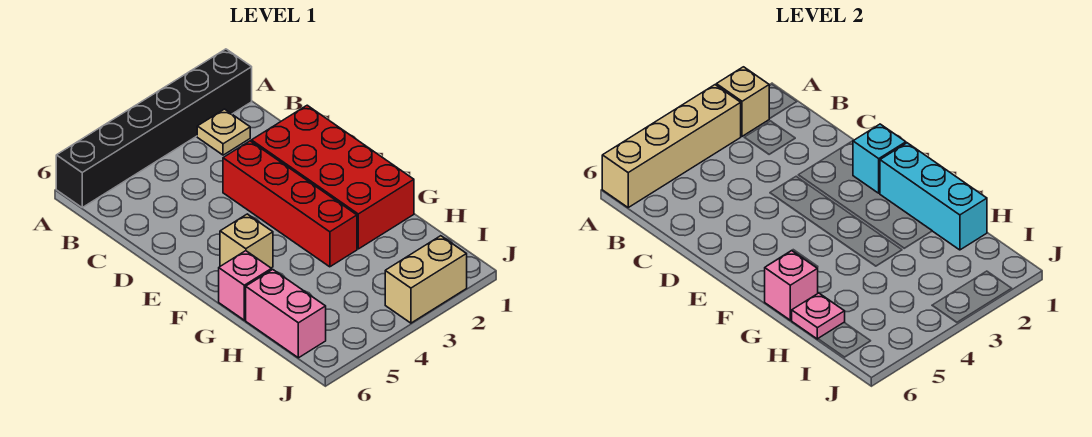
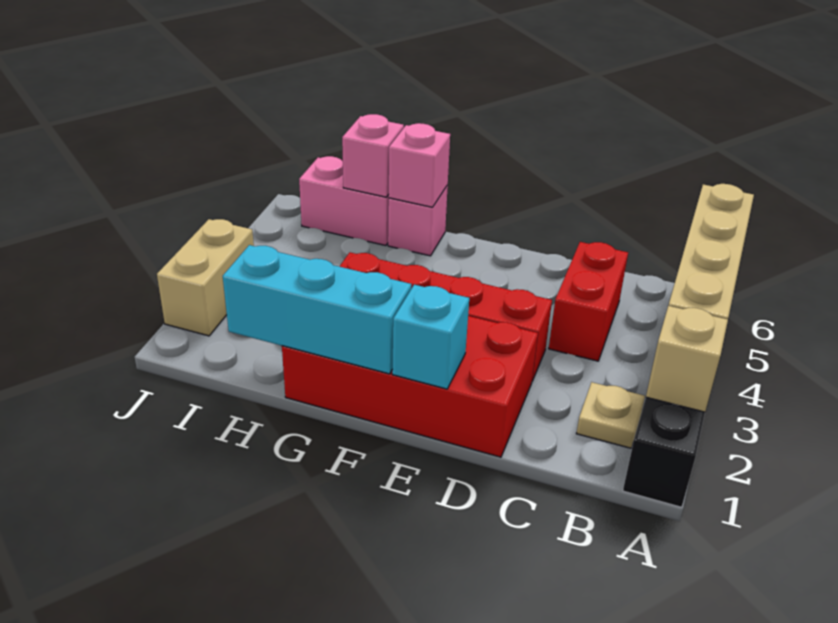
none -> red brick C4:C5 level 1
tan brick F5 level 1 -> none
pink plate H6 level 2 -> pink brick H6 level 2

